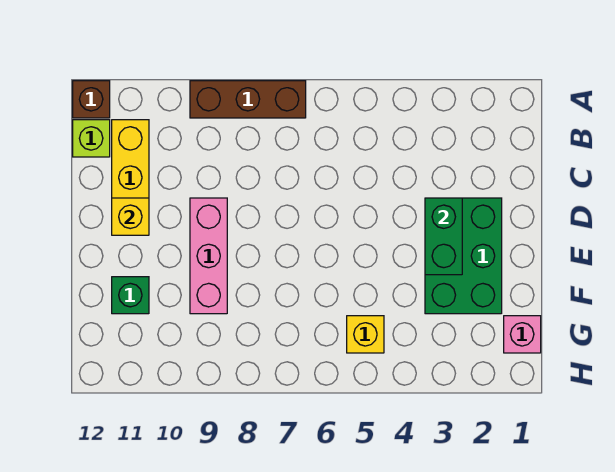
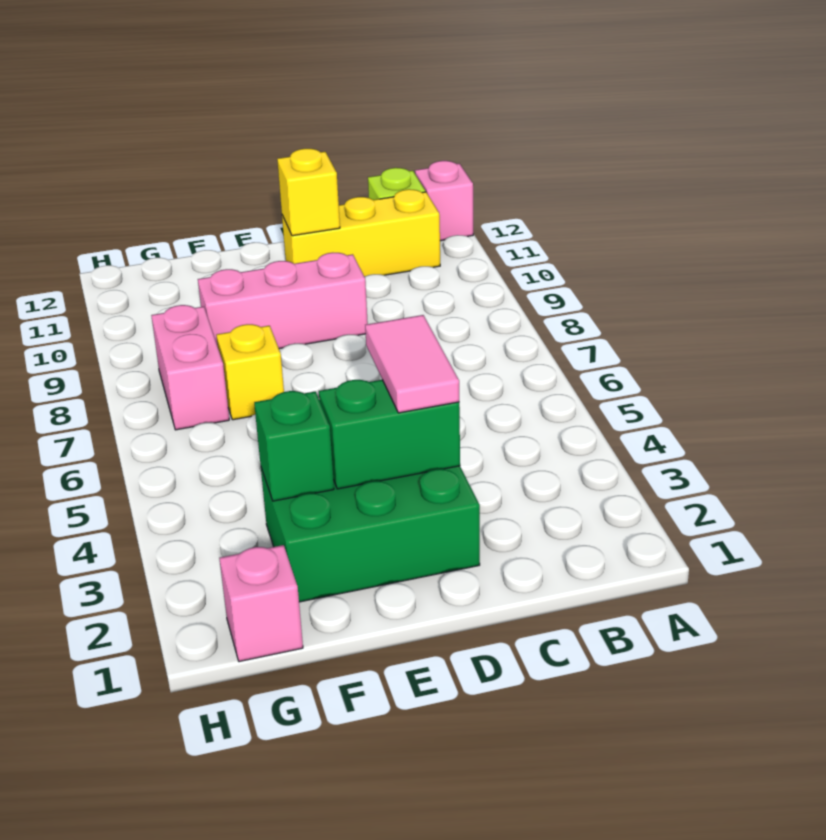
brown brick A7:A9 level 1 -> none
brown brick A12 level 1 -> pink brick A12 level 1
none -> pink tile D3:D4 level 3
green brick F11 level 1 -> green brick F3 level 2
yellow brick G5 level 1 -> yellow brick F7 level 1
none -> pink brick G7:G8 level 1

